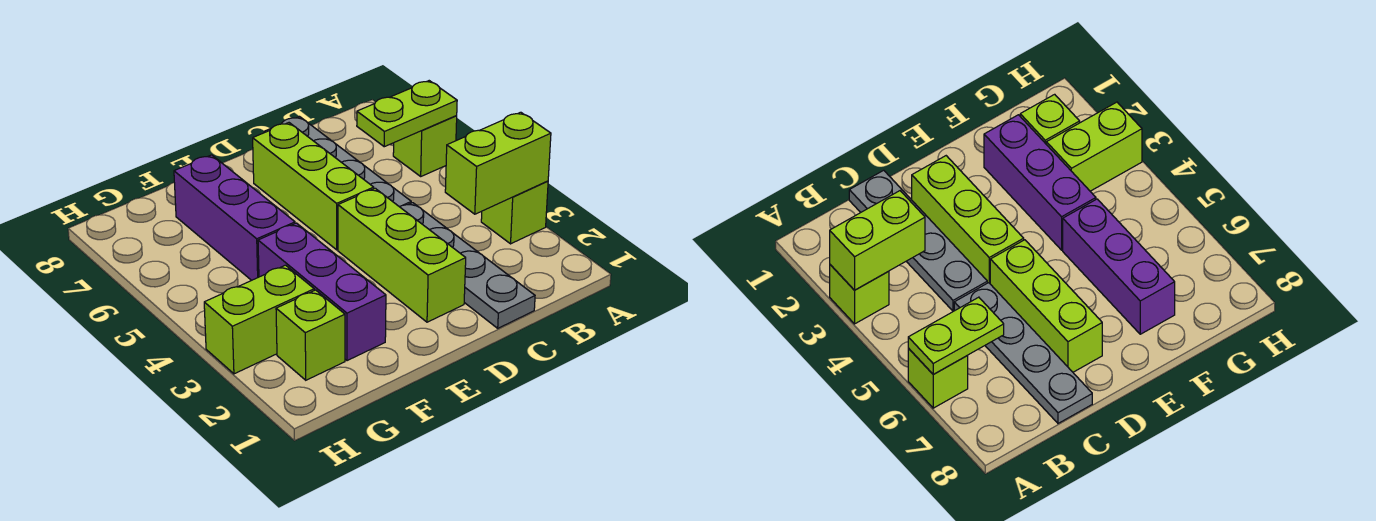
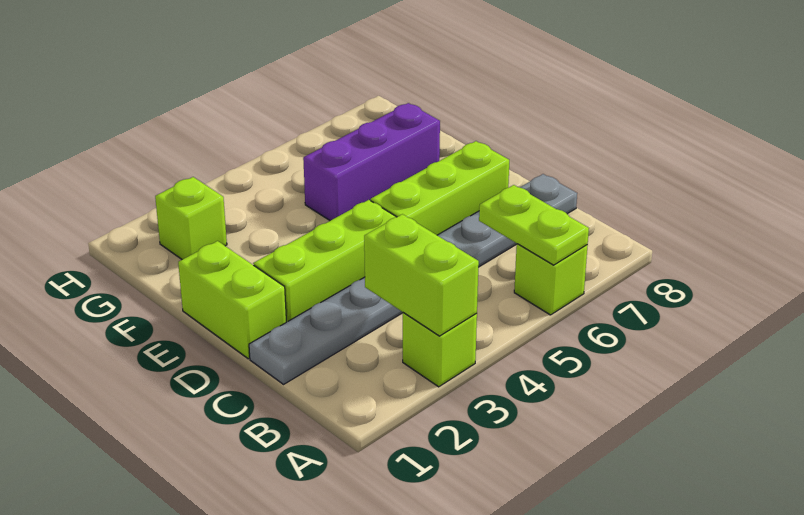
purple brick F2:F4 level 1 -> none
lime brick G3:H3 level 1 -> lime brick D1:E1 level 1

